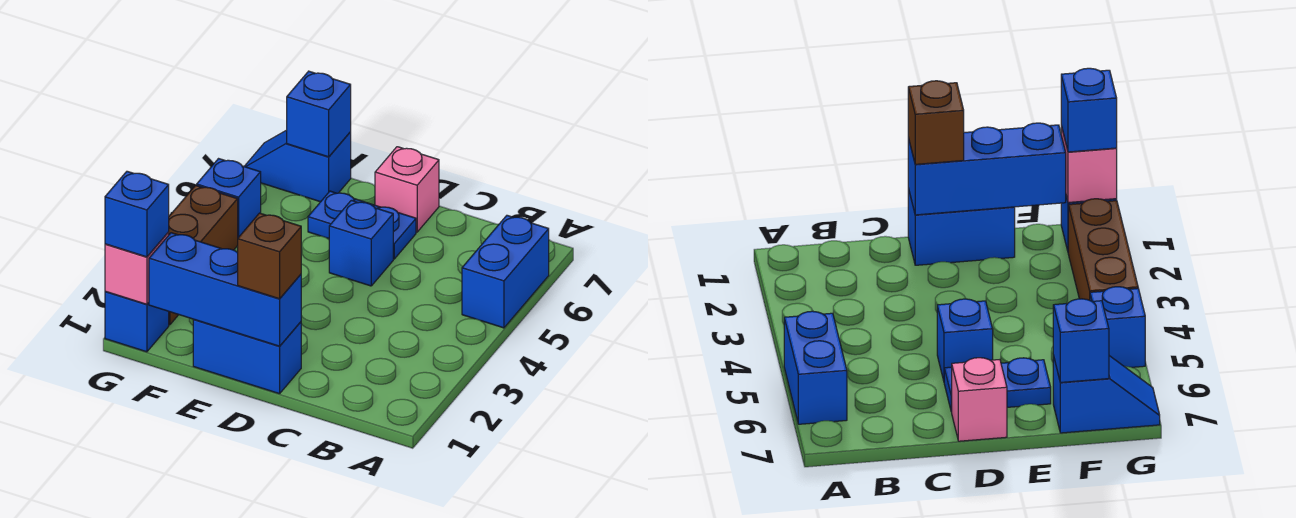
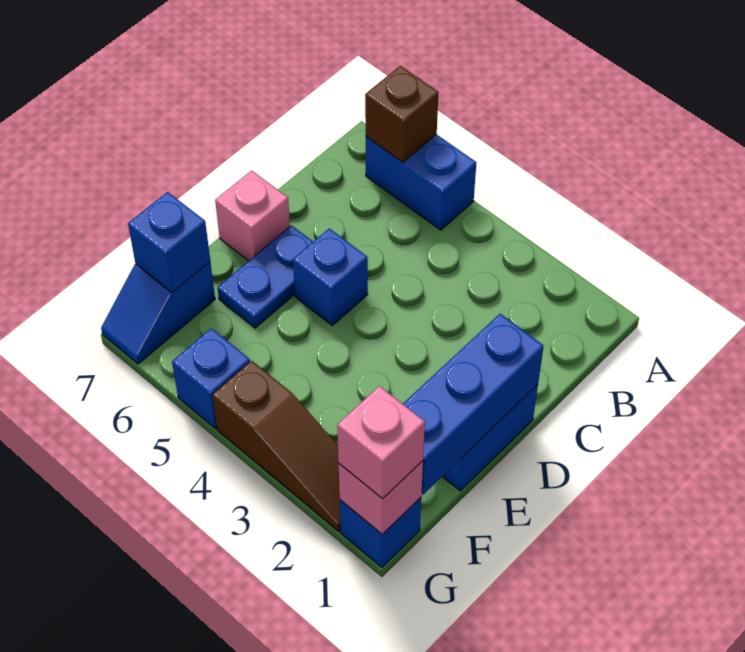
brown brick D1 level 3 -> brown brick A6 level 2
blue brick G1 level 3 -> pink brick G1 level 3
brown brick G2:G4 level 1 -> brown slope G2:G4 level 1 top 4

